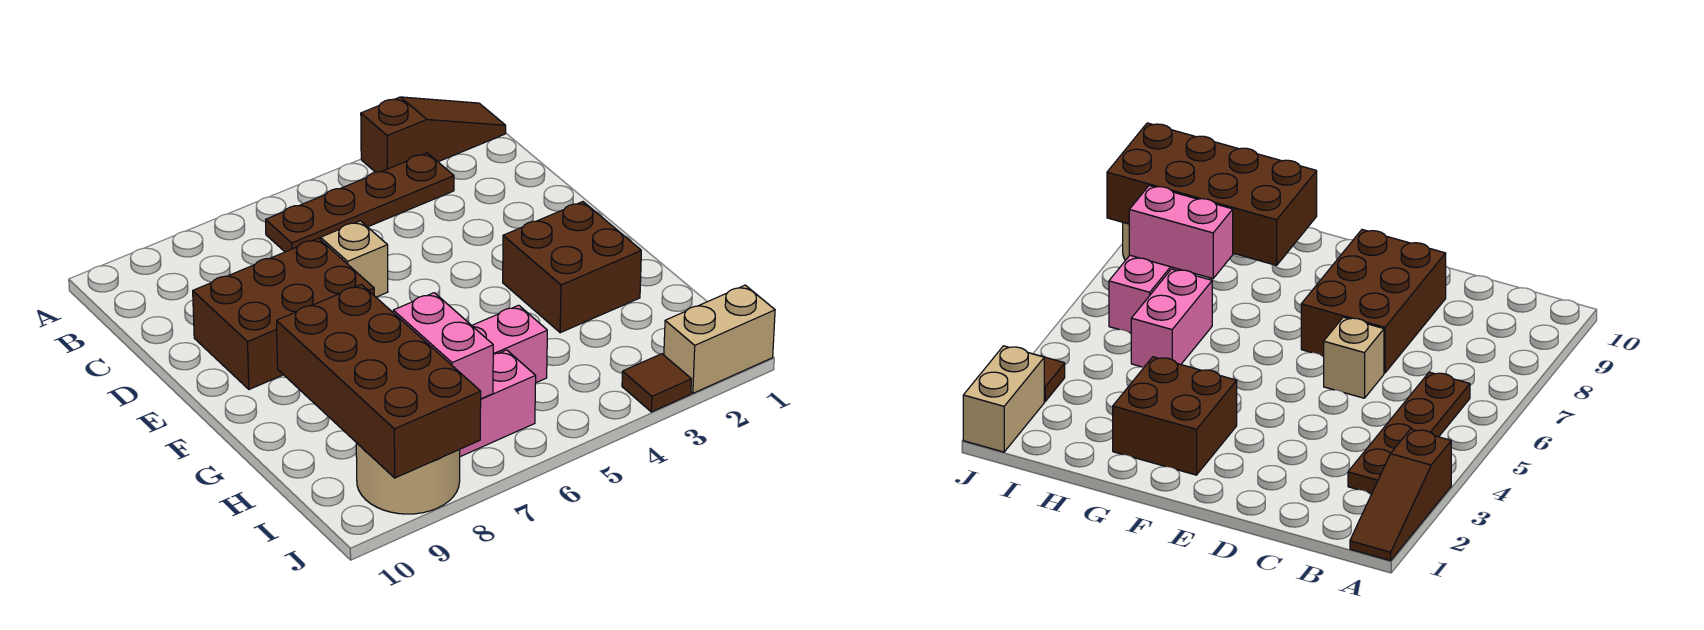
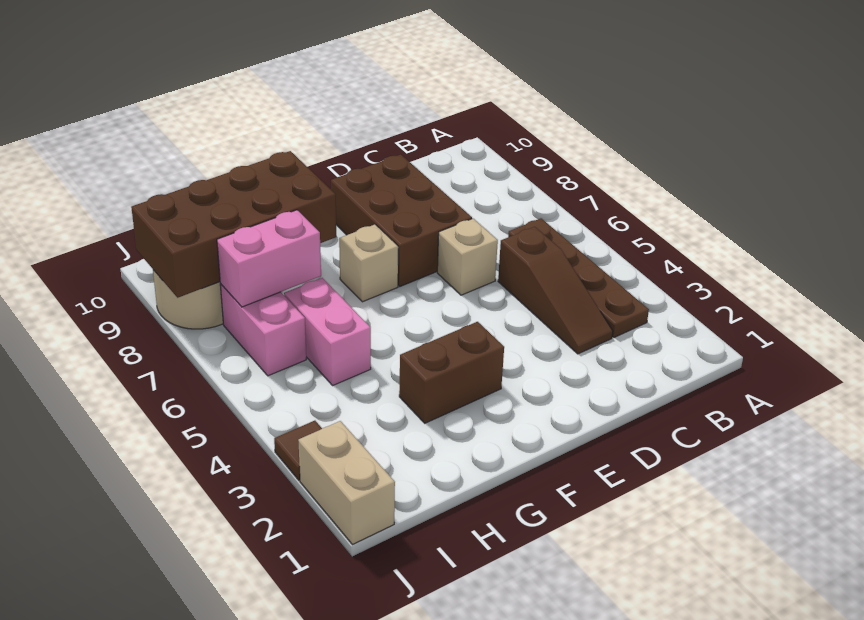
brown slope A1:A3 level 1 top 3 -> brown slope C3:C5 level 1 top 5
brown brick F2:G3 level 1 -> brown brick F3:G3 level 1
none -> tan brick F7 level 1

